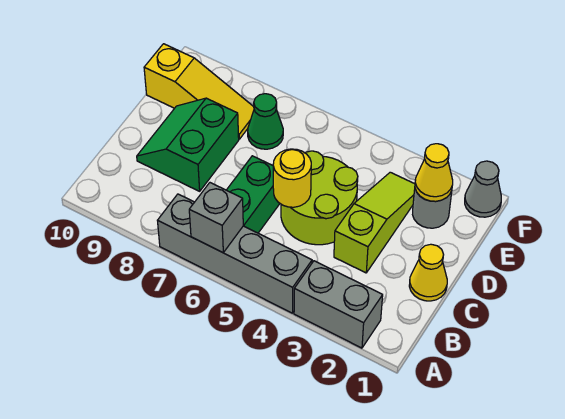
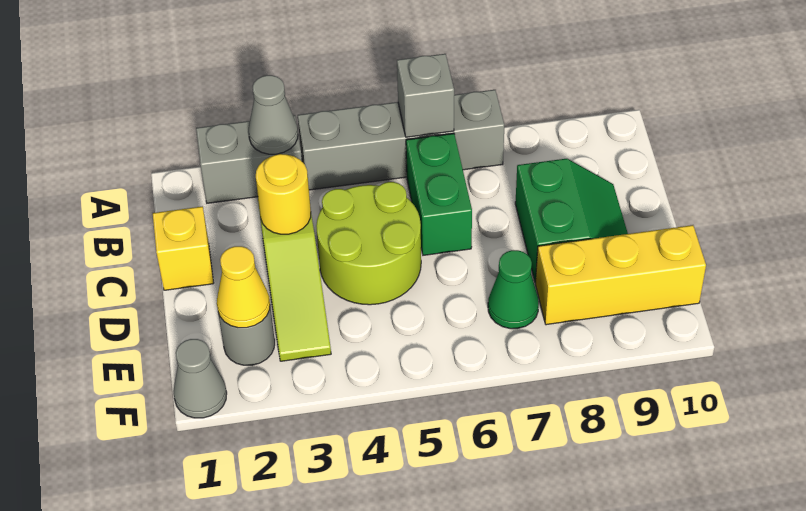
none -> grey cone A3 level 2
yellow cone C1 level 1 -> yellow brick C1 level 1
yellow round brick C5 level 2 -> yellow round brick C3 level 2
yellow slope E8:E10 level 1 top 10 -> yellow brick E8:E10 level 1

